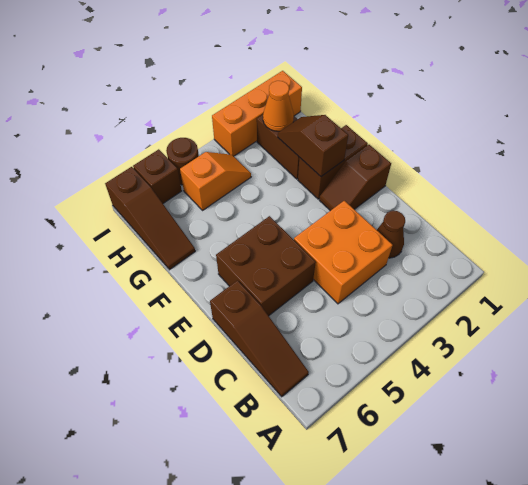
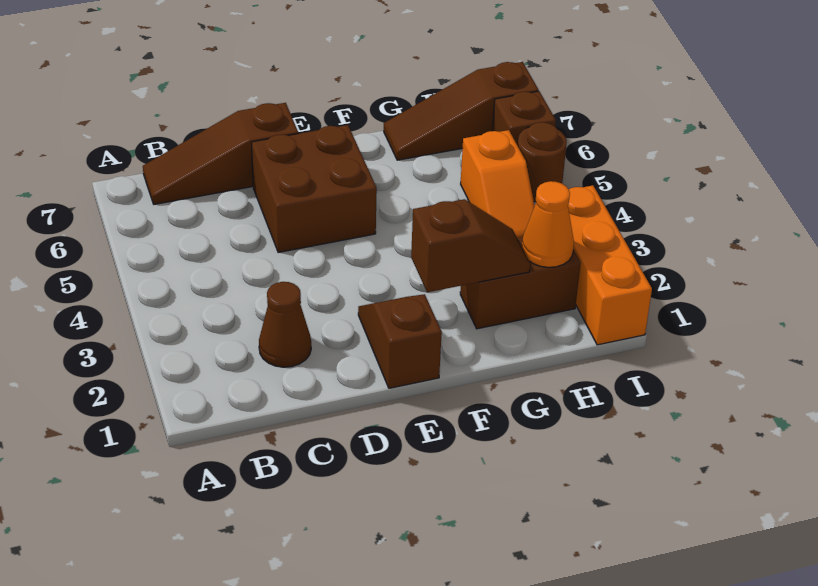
orange brick C3:D4 level 1 -> none
brown brick F1:F2 level 1 -> none

